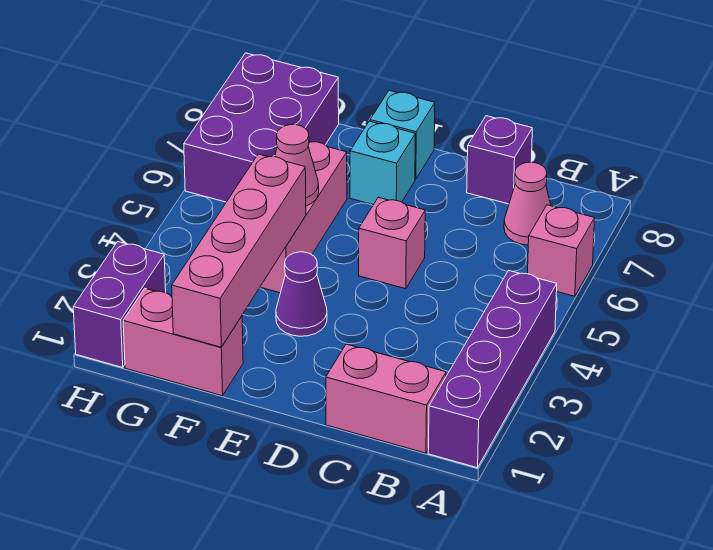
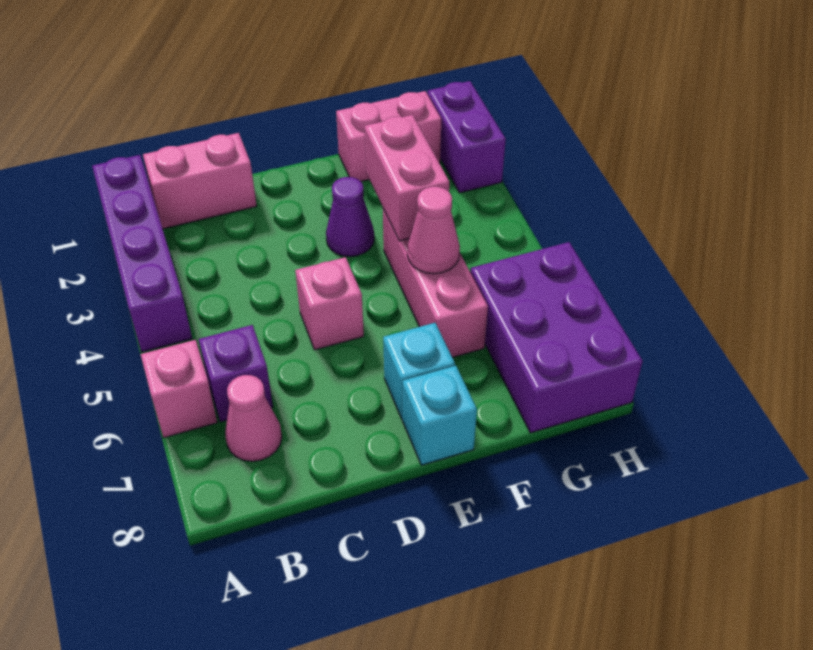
purple brick C8 level 1 -> purple brick B6 level 1
pink brick F1:F4 level 2 -> pink brick F3:F4 level 2

